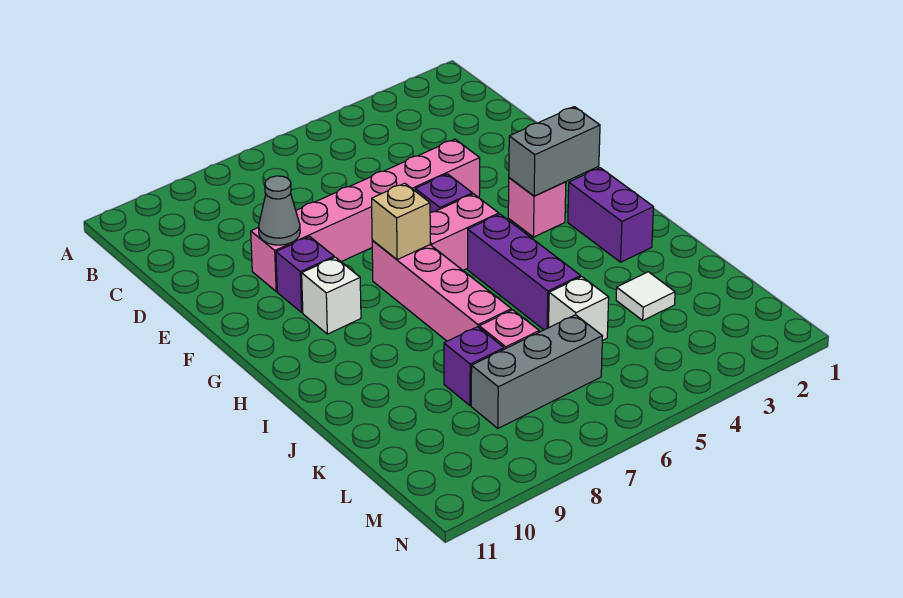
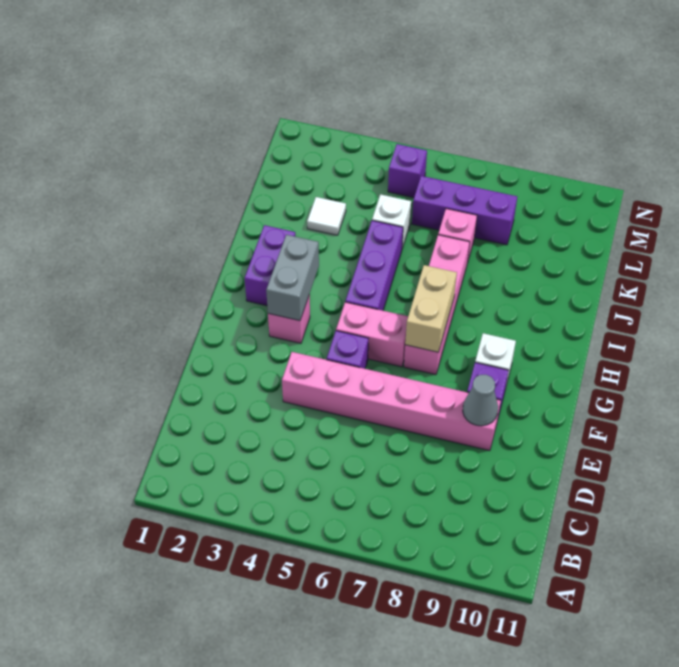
grey brick G2:G3 level 2 -> grey brick G3:H3 level 2
tan brick G7 level 2 -> tan brick G7:H7 level 2
purple brick K8 level 1 -> purple brick M5 level 1
grey brick L6:L8 level 1 -> purple brick L6:L8 level 1

